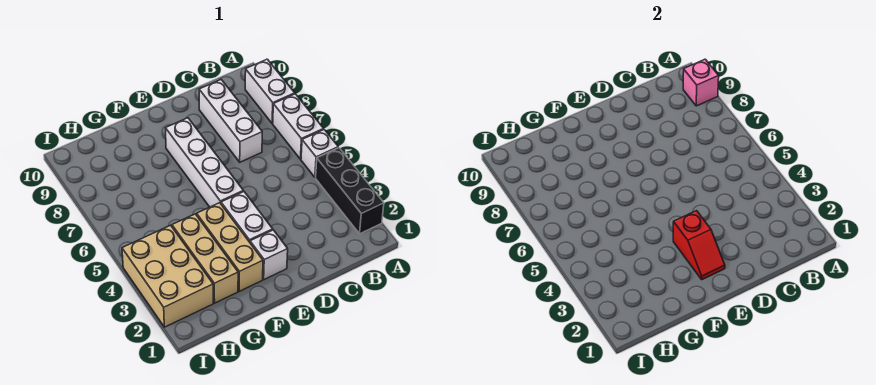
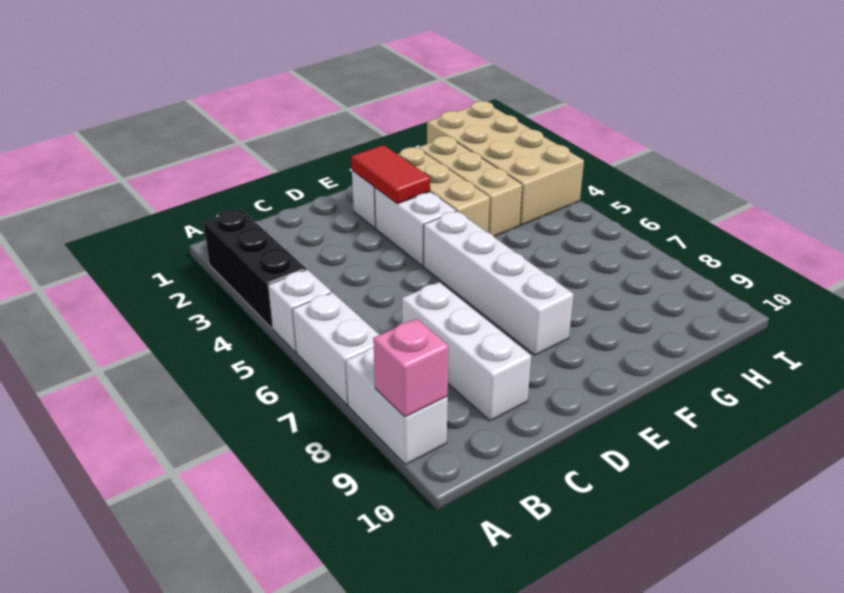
red slope E2:E3 level 2 top 3 -> red tile E2:E3 level 2
tan brick H2:I4 level 1 -> tan brick H1:I4 level 1

